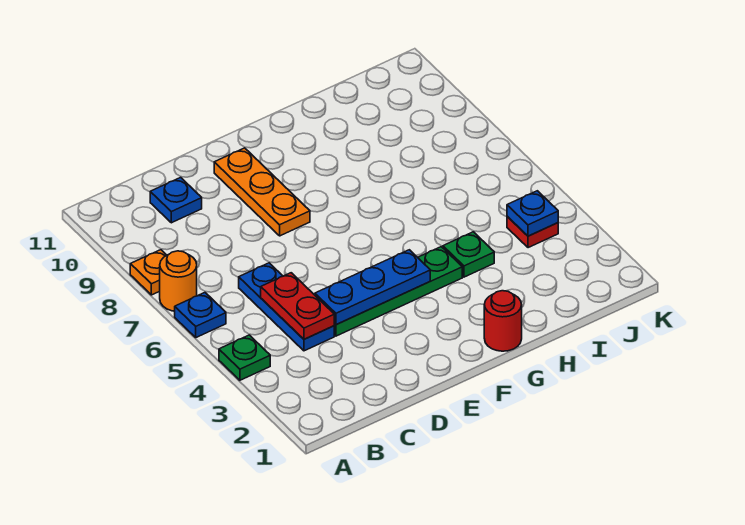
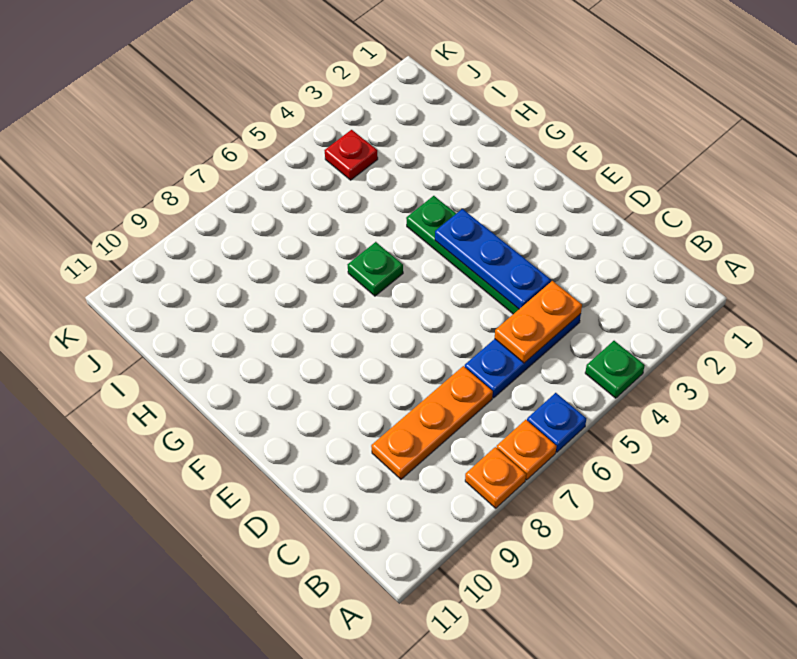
orange round brick A7 level 1 -> orange plate A7 level 1
red plate C4:C5 level 2 -> orange plate C4:C5 level 2
blue plate C10 level 1 -> none
orange plate E8:E10 level 1 -> orange plate C7:C9 level 1
red round brick G1 level 1 -> none
green plate H4 level 1 -> green plate G6 level 1
blue plate J4 level 2 -> none

